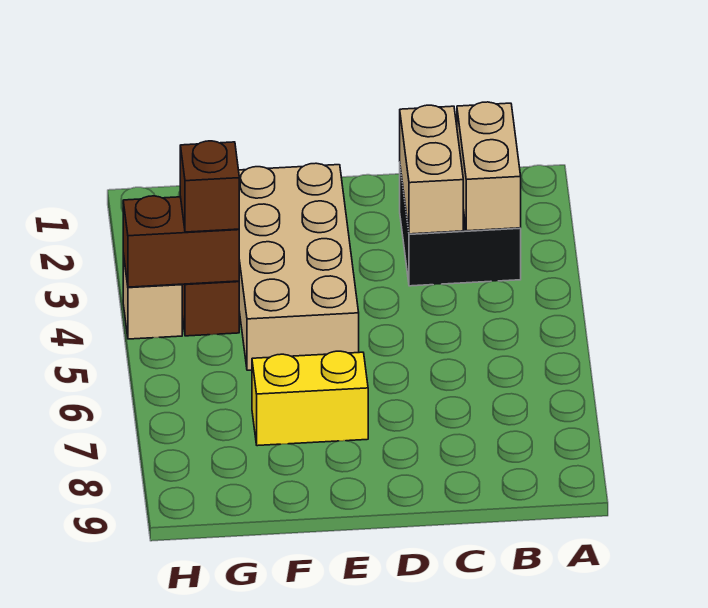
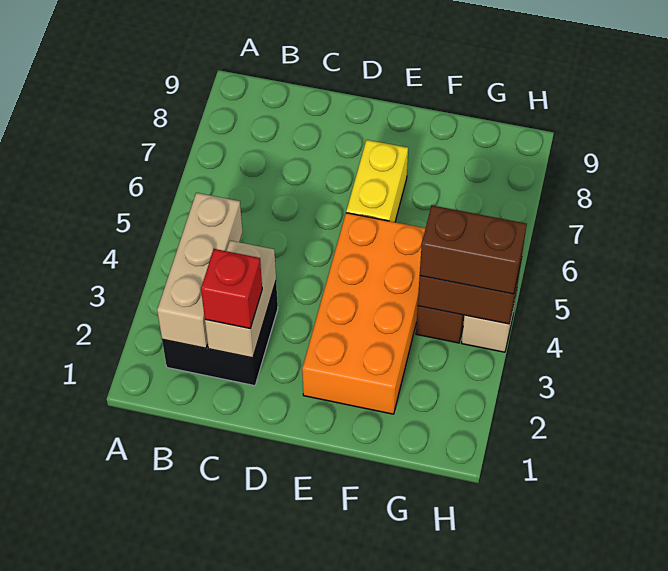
tan brick B2:B3 level 2 -> tan brick B2:B4 level 2
none -> red brick C2 level 3
tan brick E2:F5 level 1 -> orange brick E2:F5 level 1
yellow brick E7:F7 level 1 -> yellow brick E6:E7 level 1
brown brick G4 level 3 -> brown brick G4:H4 level 3

